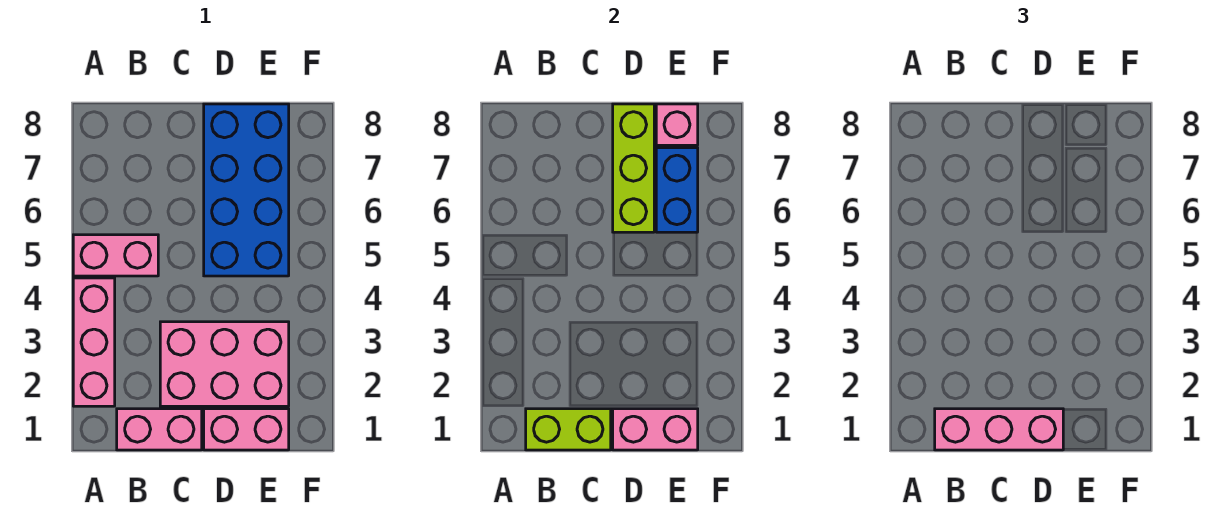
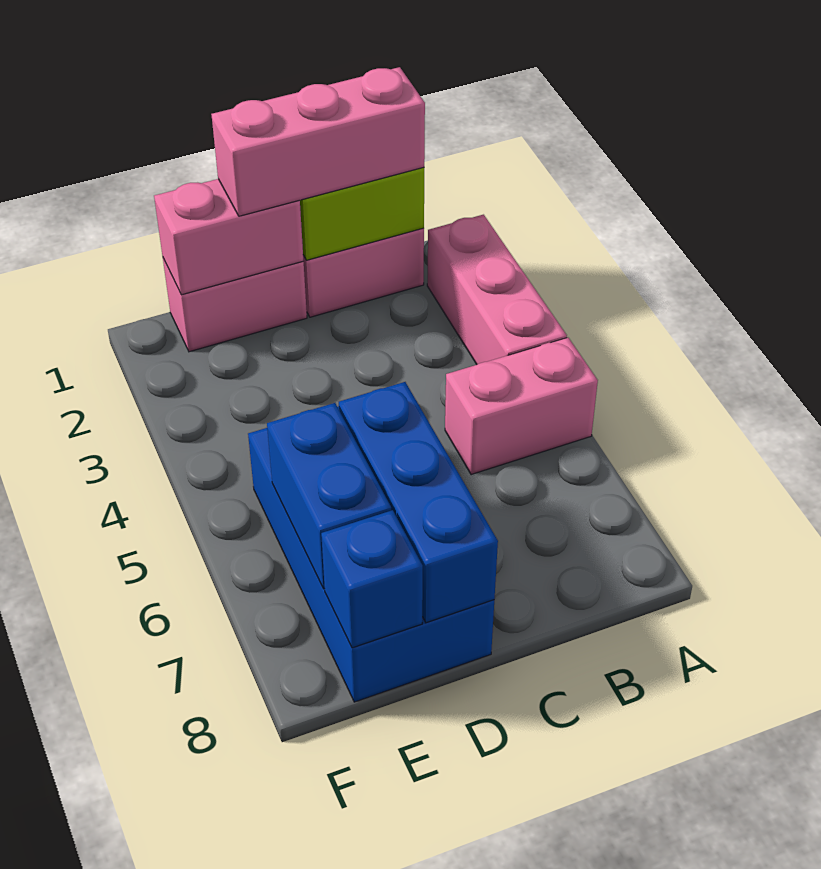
pink brick C2:E3 level 1 -> none
lime brick D6:D8 level 2 -> blue brick D6:D8 level 2
pink brick E8 level 2 -> blue brick E8 level 2

